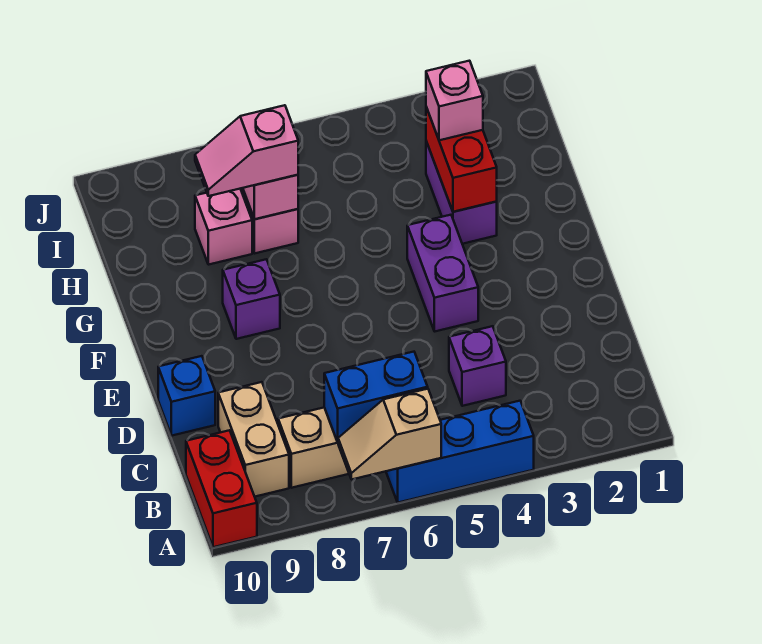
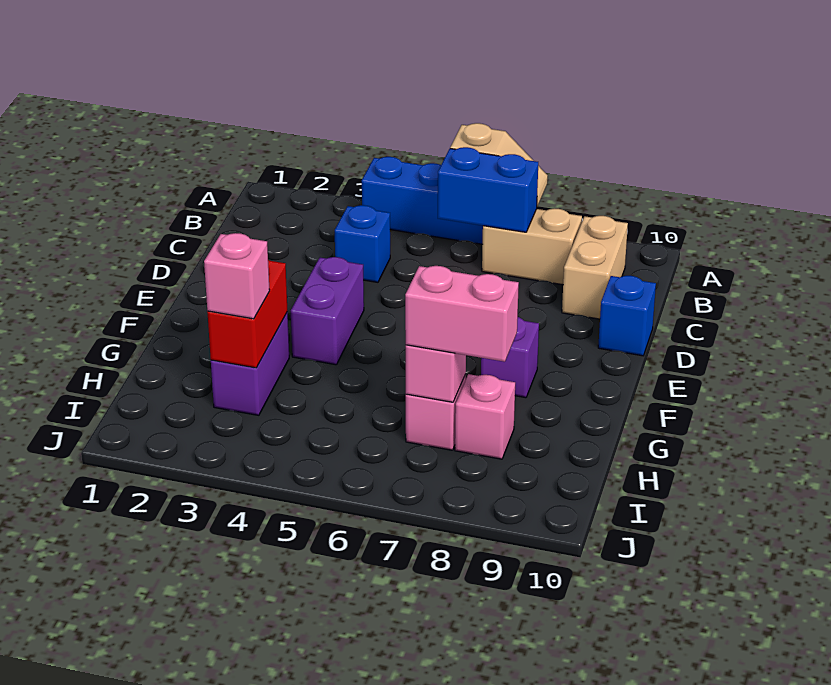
red brick A10:B10 level 1 -> none
purple brick C4 level 1 -> blue brick C4 level 1
pink slope H7:H8 level 3 top 7 -> pink brick H7:H8 level 3

